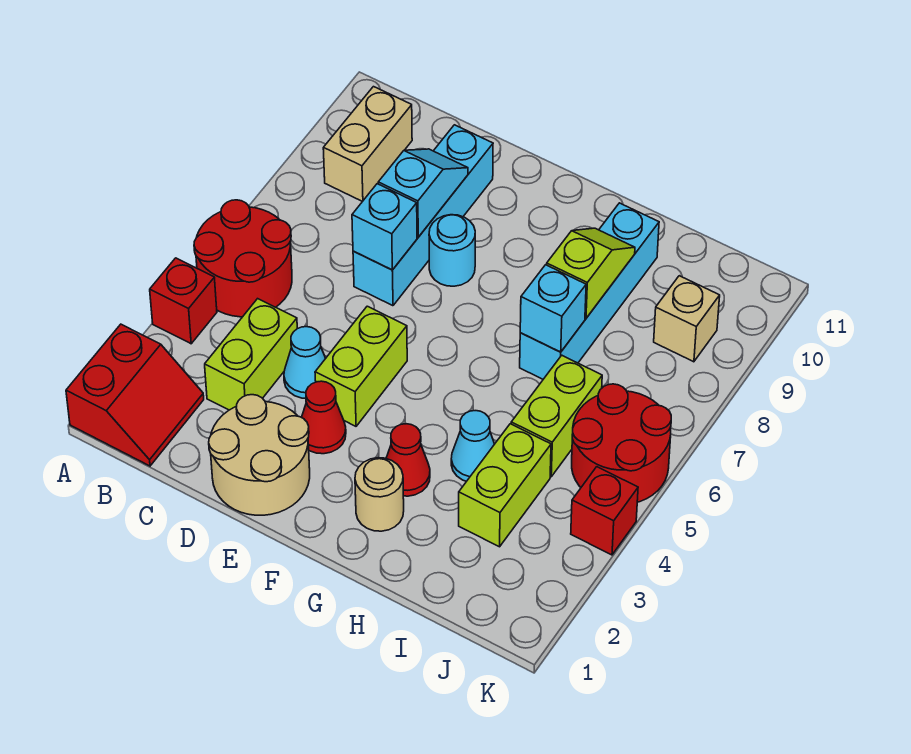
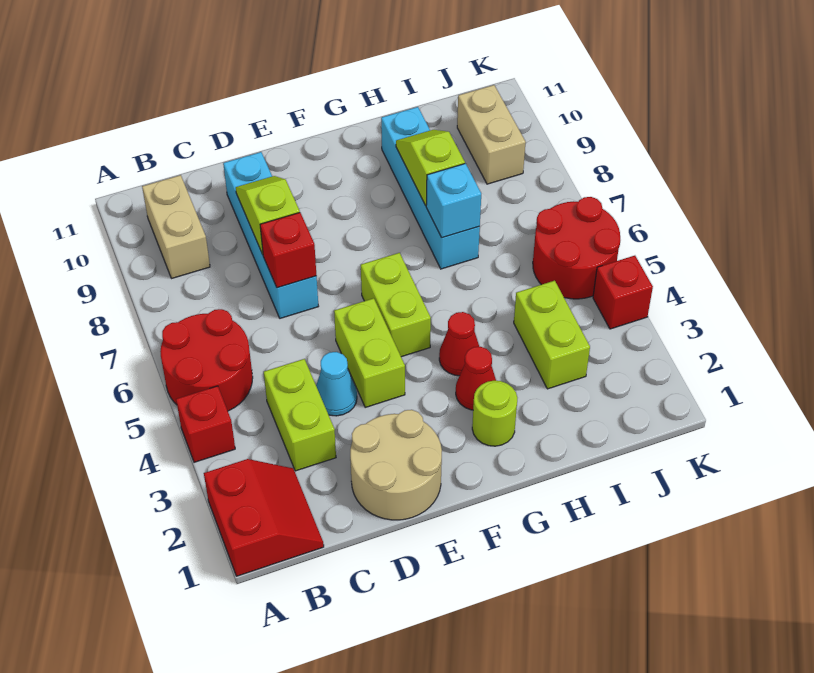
cyan brick D7 level 2 -> red brick D7 level 2
cyan slope D8:D9 level 2 top 8 -> lime slope D8:D9 level 2 top 8
red cone E3 level 1 -> red cone G4 level 1
cyan round brick E8 level 1 -> none
tan round brick G2 level 1 -> lime round brick G2 level 1
cyan cone H4 level 1 -> none
lime brick I5:I6 level 1 -> lime brick F5:F6 level 1
tan brick J9 level 1 -> tan brick J9:J10 level 1

